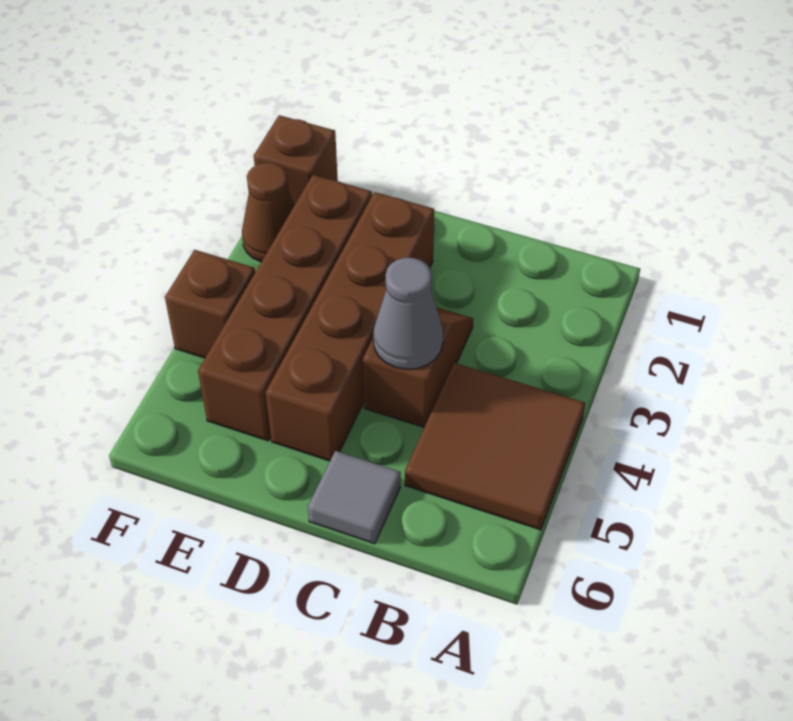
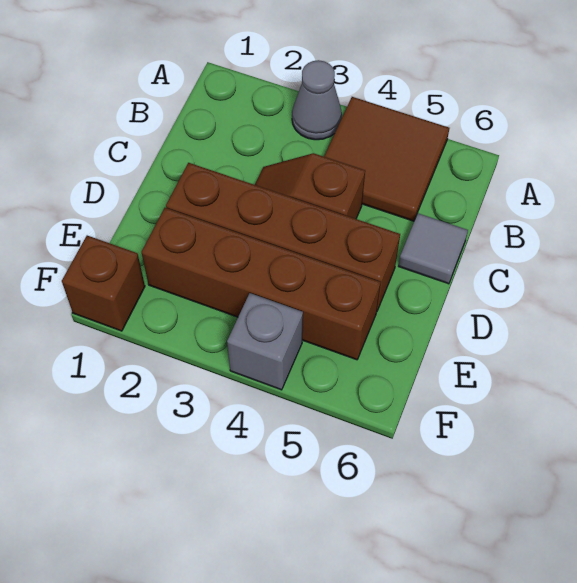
grey cone C4 level 2 -> grey cone A3 level 1
brown cone F2 level 1 -> none
brown brick F4 level 1 -> grey brick F4 level 1

